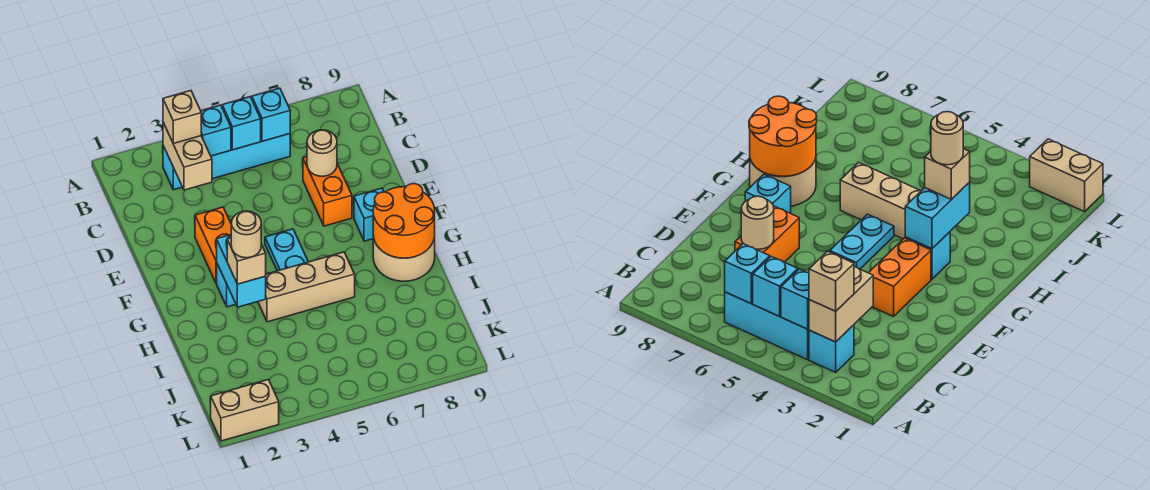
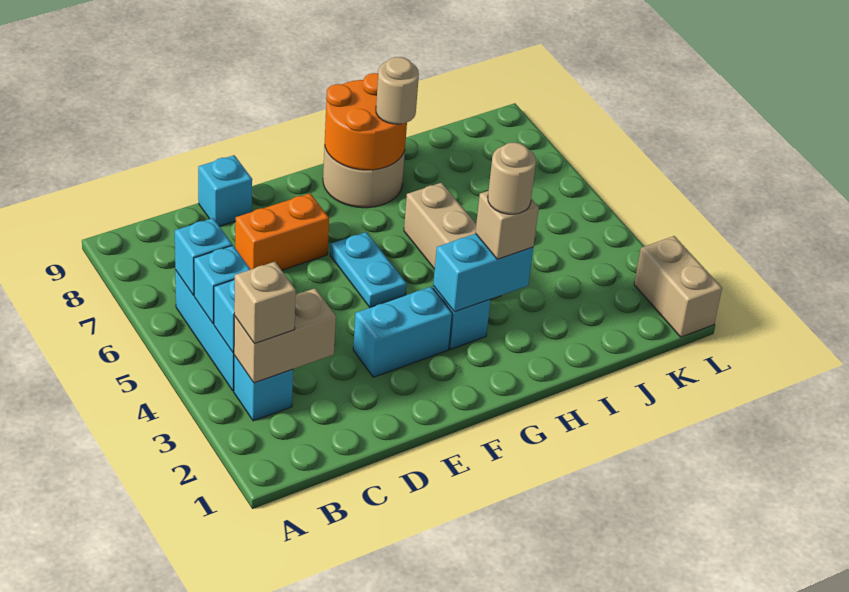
tan round brick D7 level 2 -> tan round brick H8 level 3
orange brick E3:F3 level 1 -> cyan brick E3:F3 level 1
cyan plate F5:G5 level 1 -> cyan plate F5:F6 level 1
cyan brick F8 level 1 -> cyan brick D9 level 1

